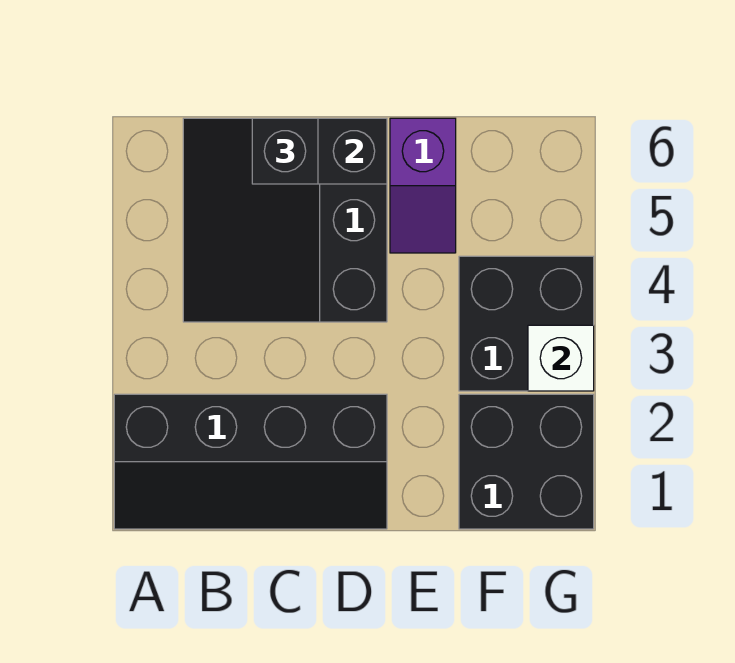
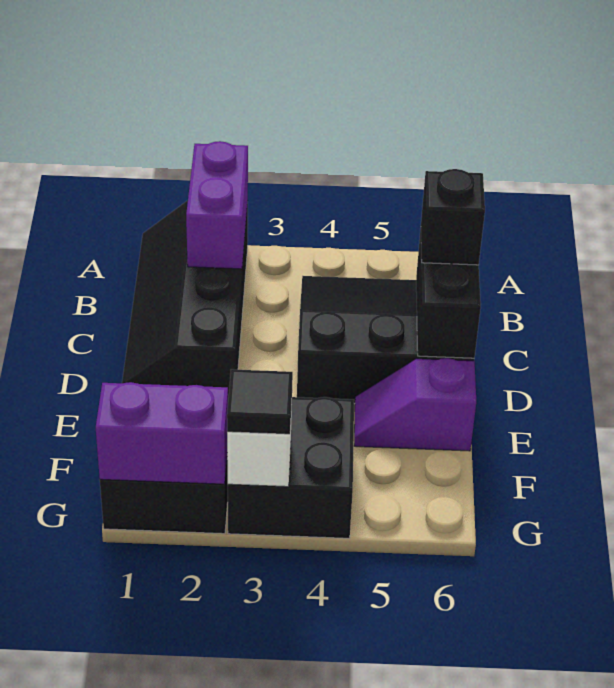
none -> purple brick A2:B2 level 2
none -> purple brick G1:G2 level 2
none -> black tile G3 level 3

